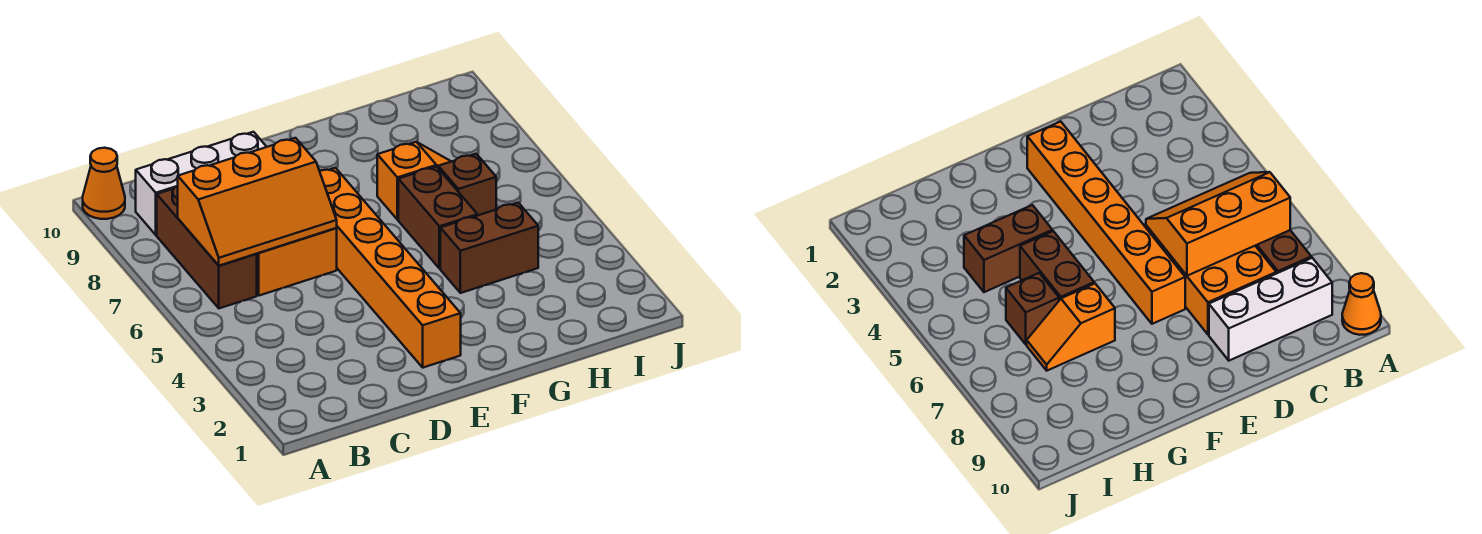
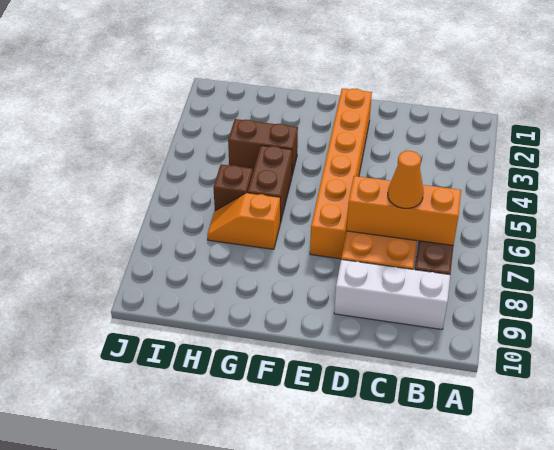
orange cone A10 level 1 -> orange cone C7 level 3

